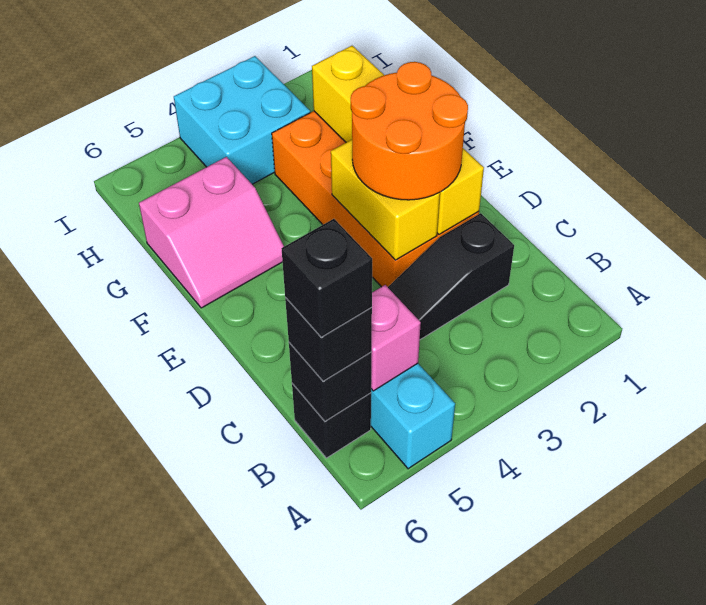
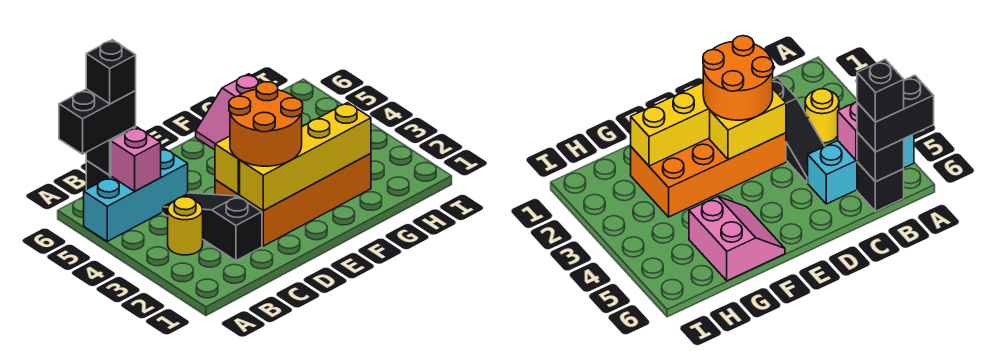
none -> yellow round brick B3 level 1
black brick B6 level 3 -> black brick A6:B6 level 3
cyan brick H3:I4 level 1 -> none

